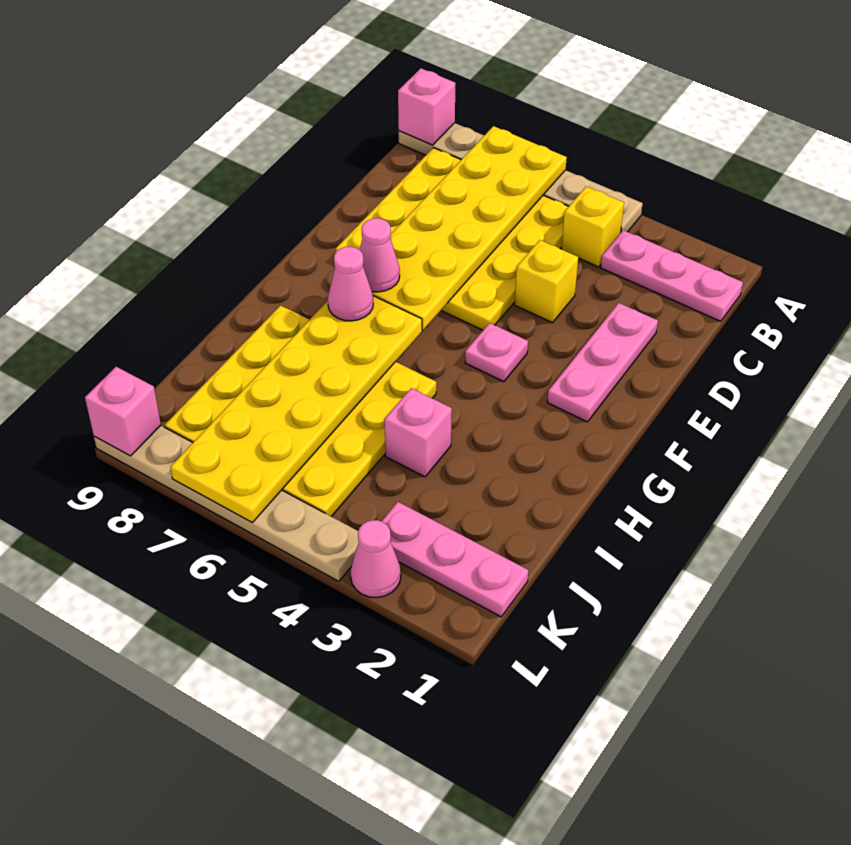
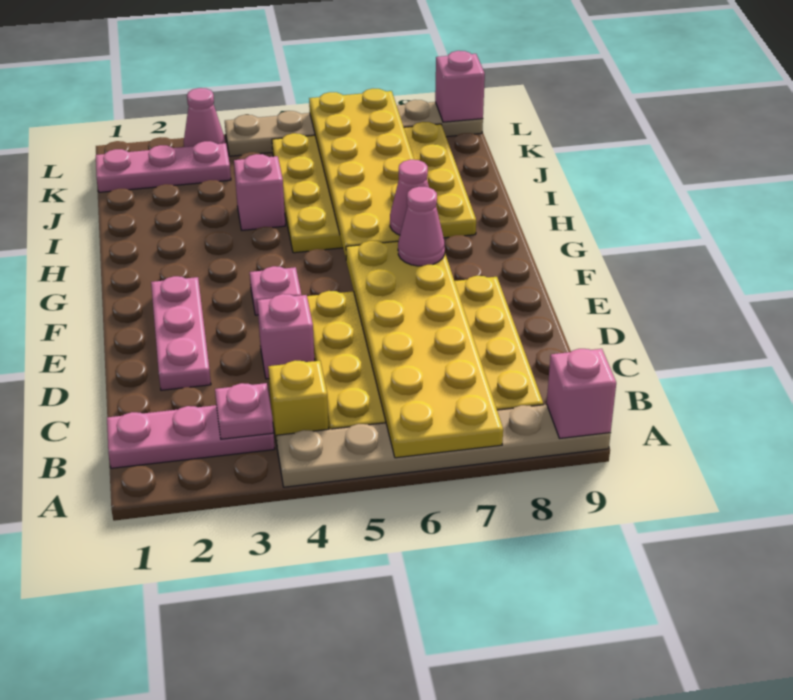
none -> pink plate B3 level 2
yellow brick D4 level 1 -> pink brick D4 level 1

